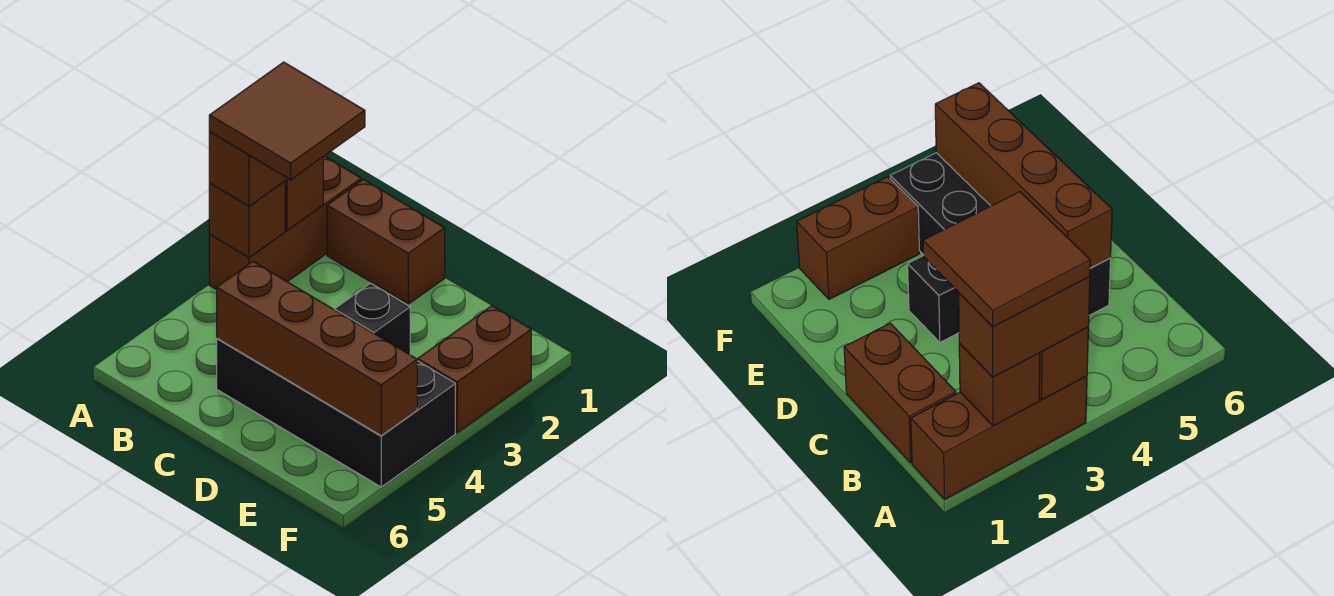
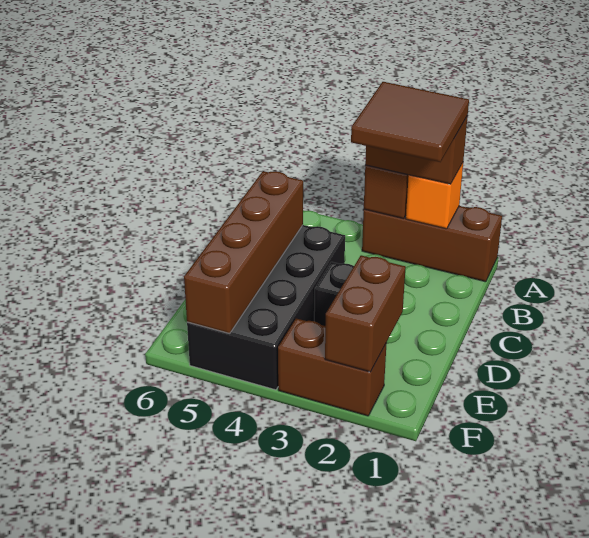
brown brick A2 level 2 -> orange brick A2 level 2
brown brick B1:C1 level 1 -> brown brick E2:F2 level 2

